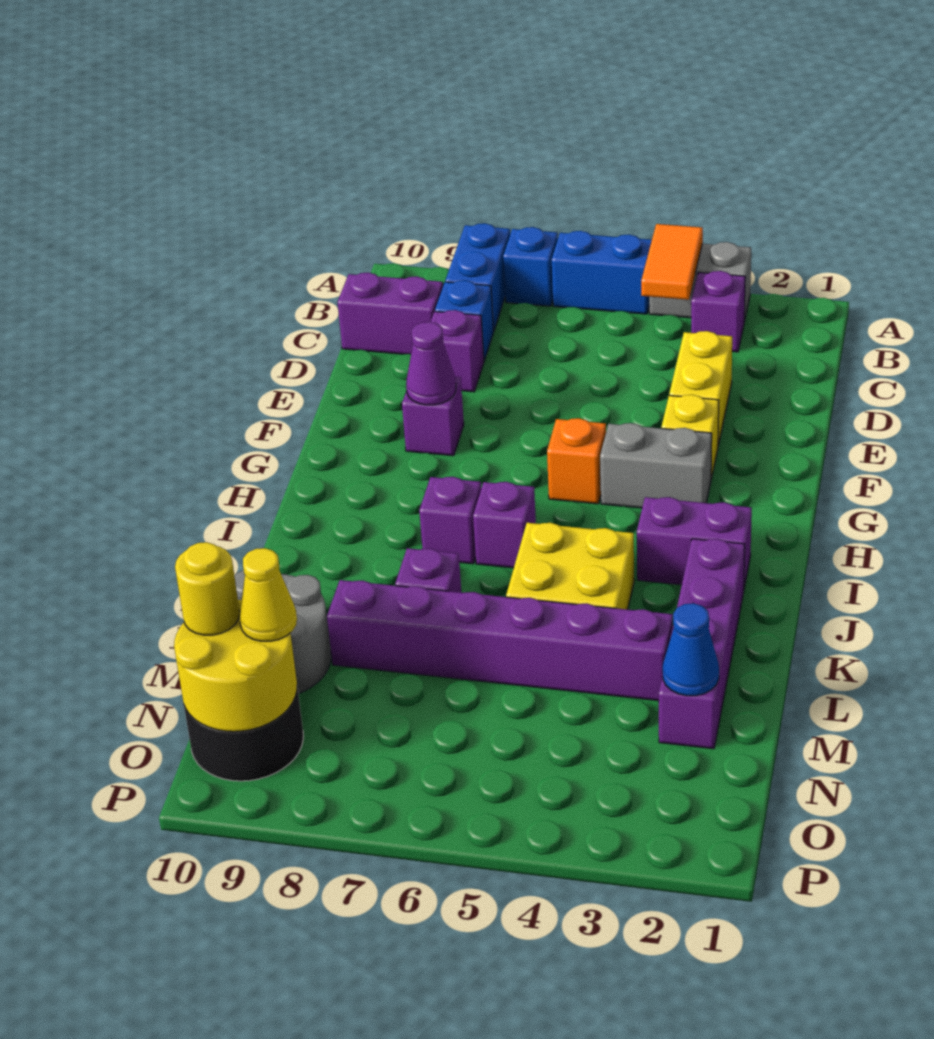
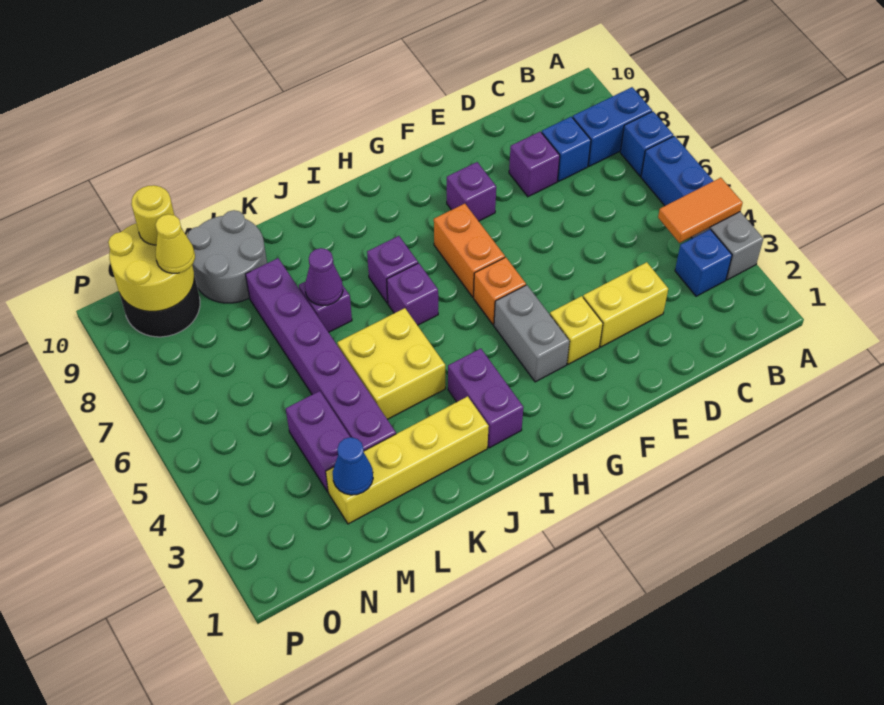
purple brick B3 level 1 -> blue brick B3 level 1
purple brick C9:C10 level 1 -> purple brick M3:M4 level 1
purple cone F8 level 2 -> purple cone K7 level 2
none -> orange brick G6:G7 level 1
purple brick J2:M2 level 1 -> yellow brick J2:M2 level 1

